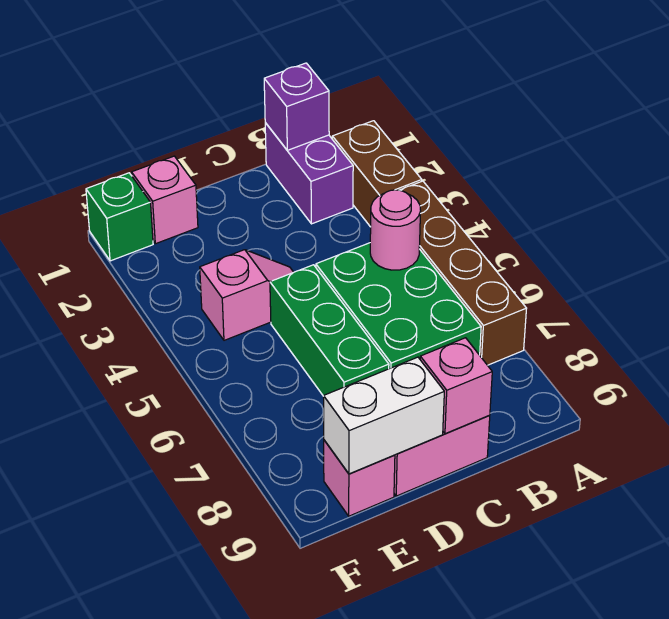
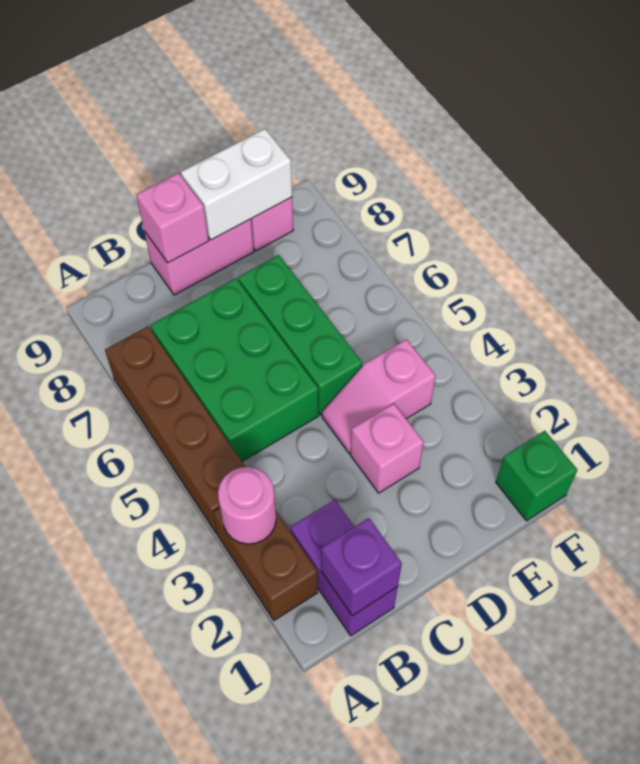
pink round brick B5 level 2 -> pink round brick A3 level 2
pink brick E1 level 1 -> pink brick D3 level 1

